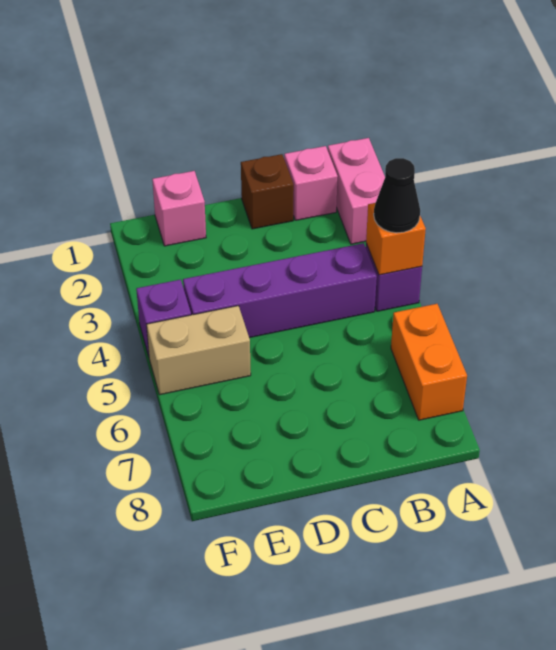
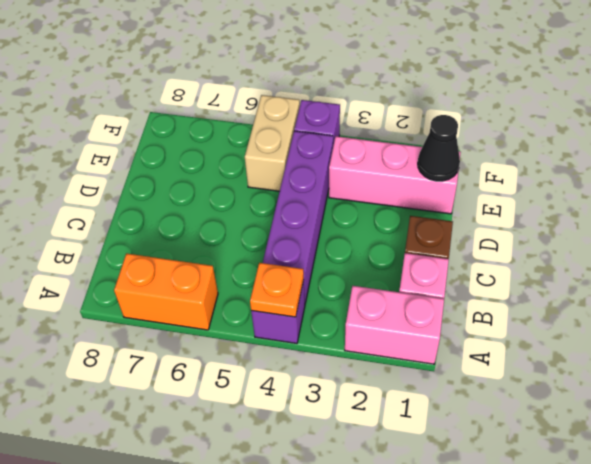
orange brick A4 level 2 -> orange plate A4 level 2
black cone A4 level 3 -> black cone E1 level 2
pink brick E1 level 1 -> pink brick E1:E3 level 1

